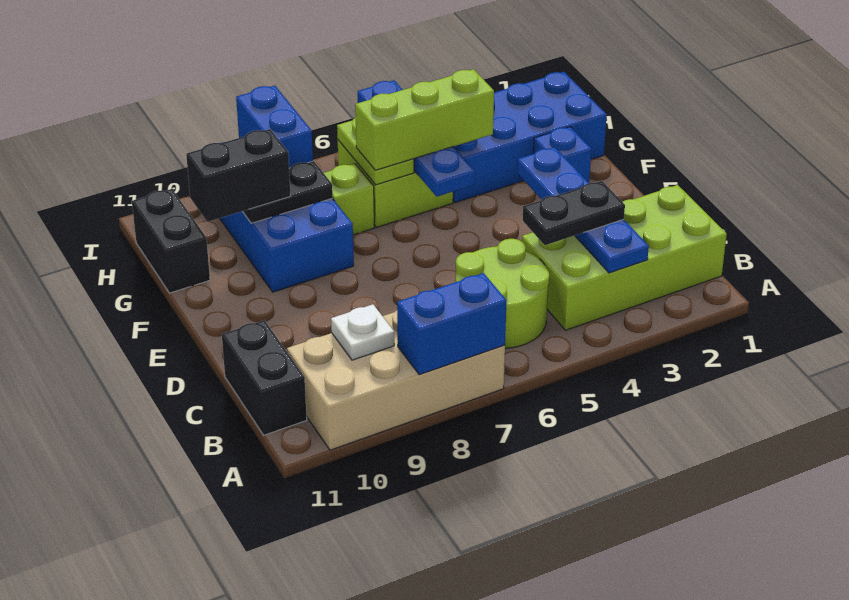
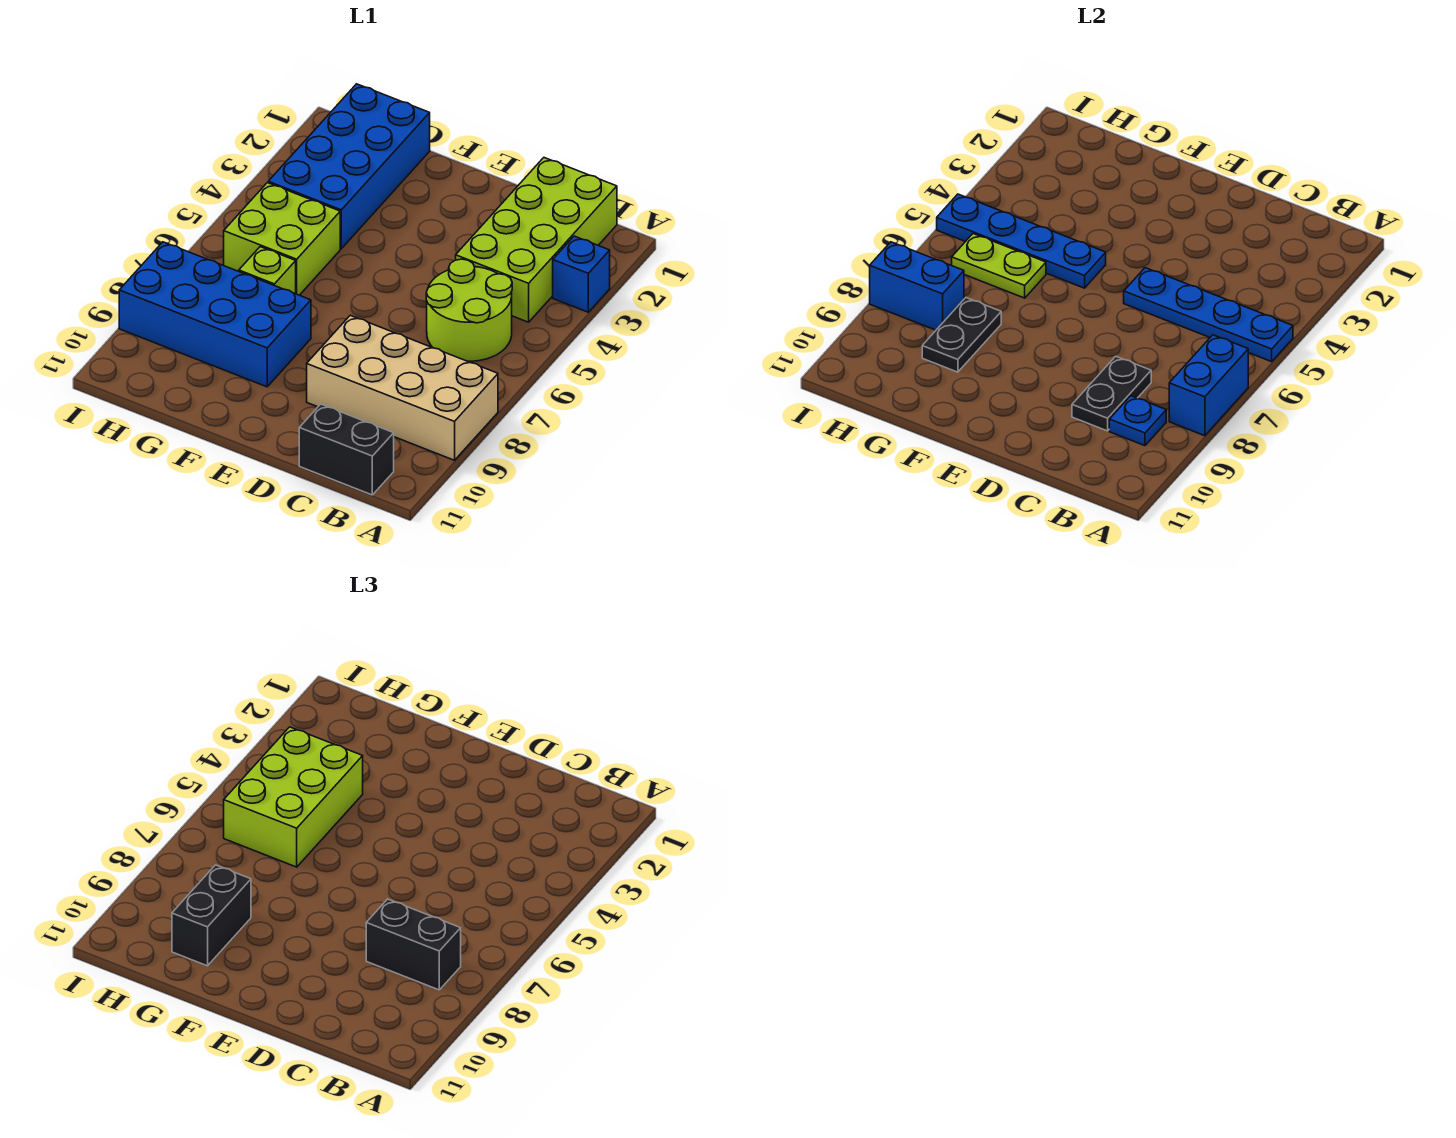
tan brick A7:B10 level 1 -> tan brick A8:D9 level 1
blue plate B3:E3 level 2 -> blue plate A5:D5 level 2
white plate B9 level 2 -> blue plate B9 level 2
black plate C3:C4 level 3 -> black plate C8:C9 level 2
blue brick F2 level 1 -> blue brick A3 level 1
lime brick G4:G6 level 3 -> lime brick G4:H6 level 3
black brick G11:H11 level 1 -> black brick B8:C8 level 3

